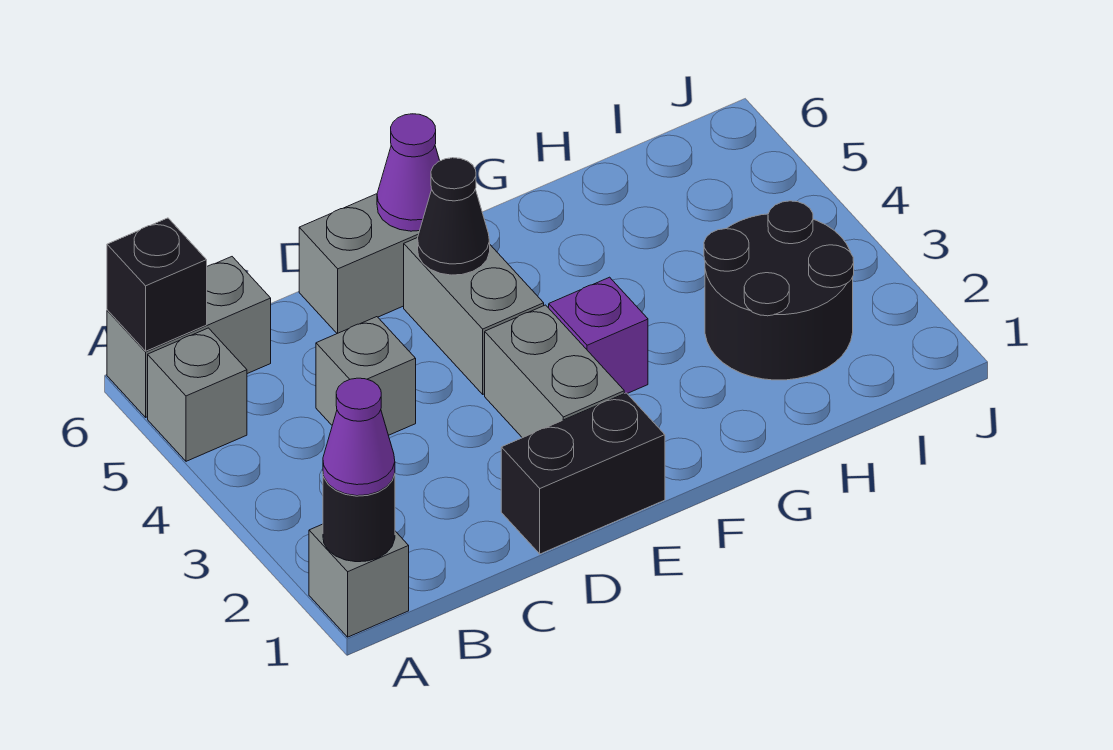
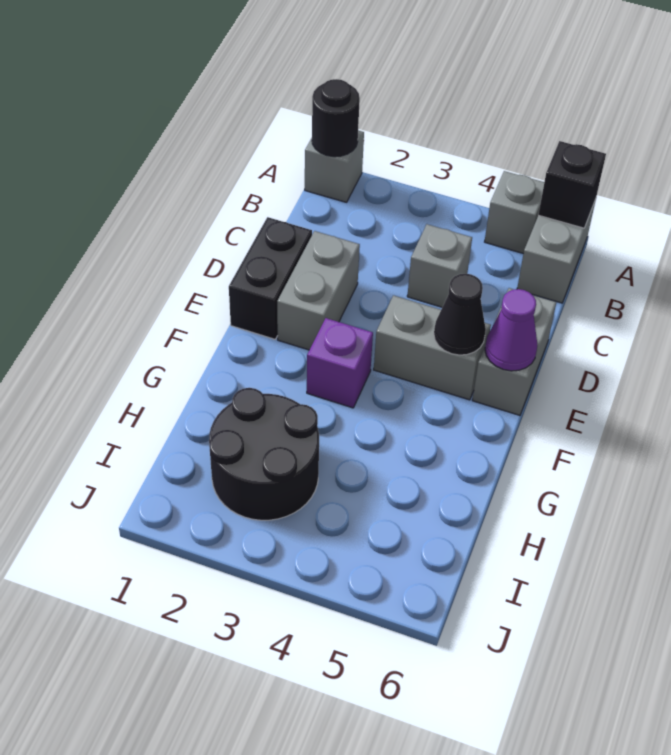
purple cone A1 level 3 -> none
grey brick E2:E3 level 1 -> grey brick D2:E2 level 1

